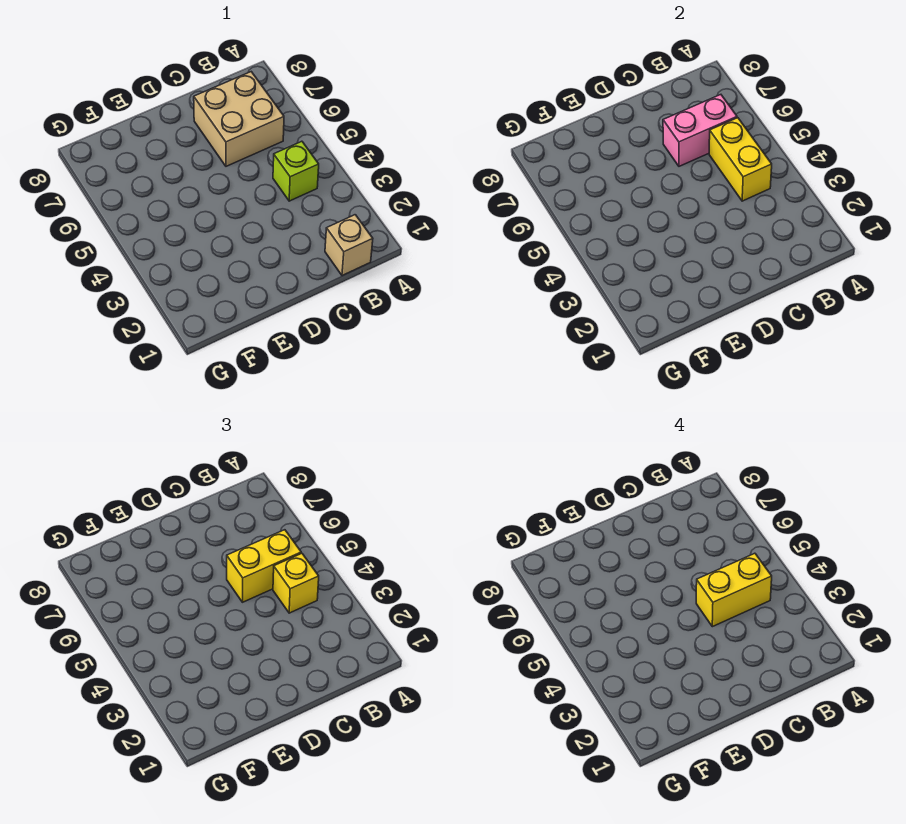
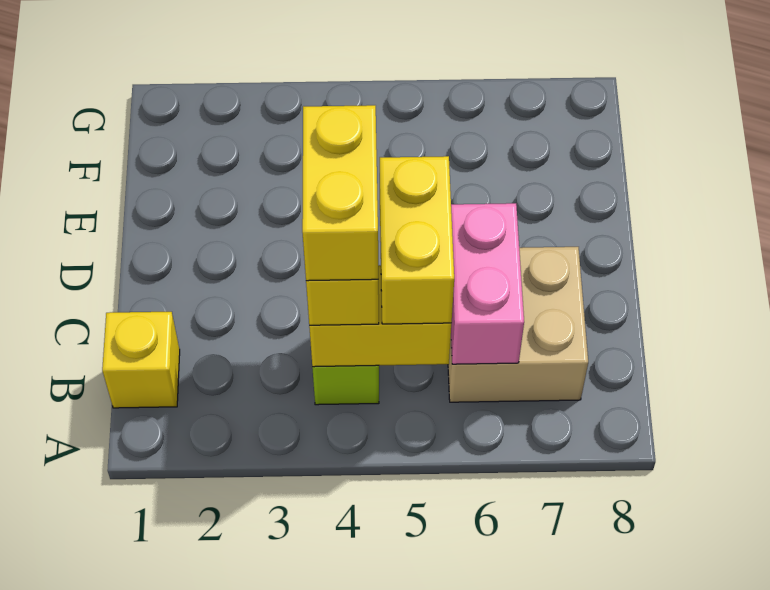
tan brick B1 level 1 -> yellow brick B1 level 1

